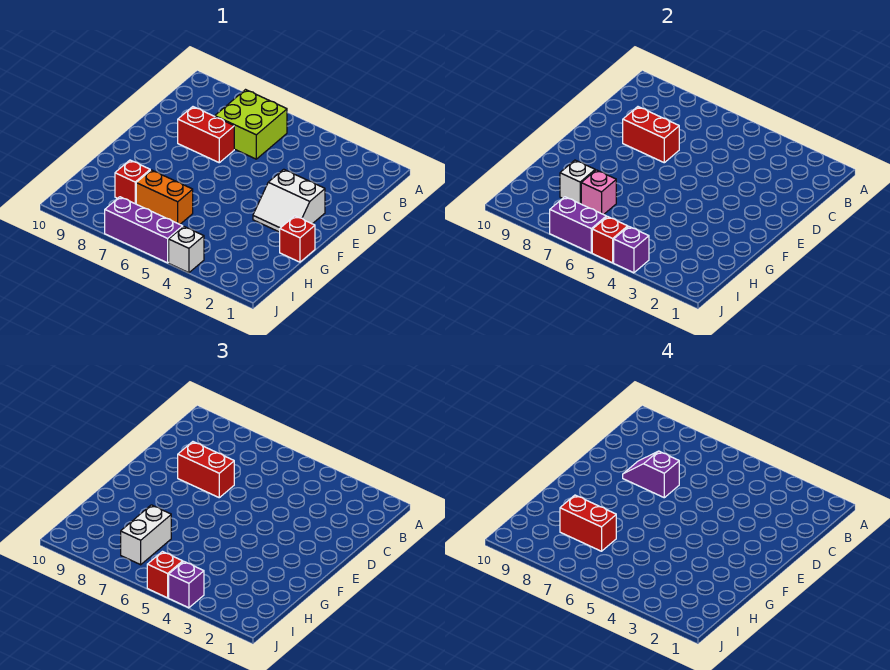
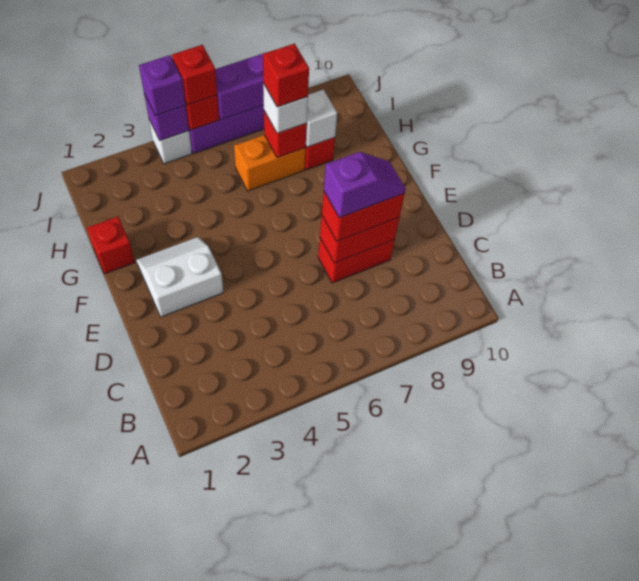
lime brick B6:C7 level 1 -> none
pink brick H7 level 2 -> red brick H7 level 2
white brick H7:I7 level 3 -> white brick H7 level 3
red brick H7:H8 level 4 -> red brick H7 level 4

